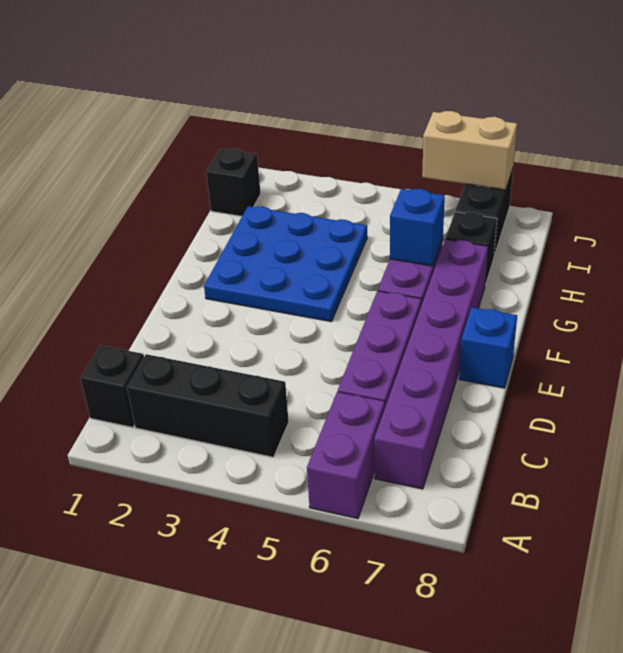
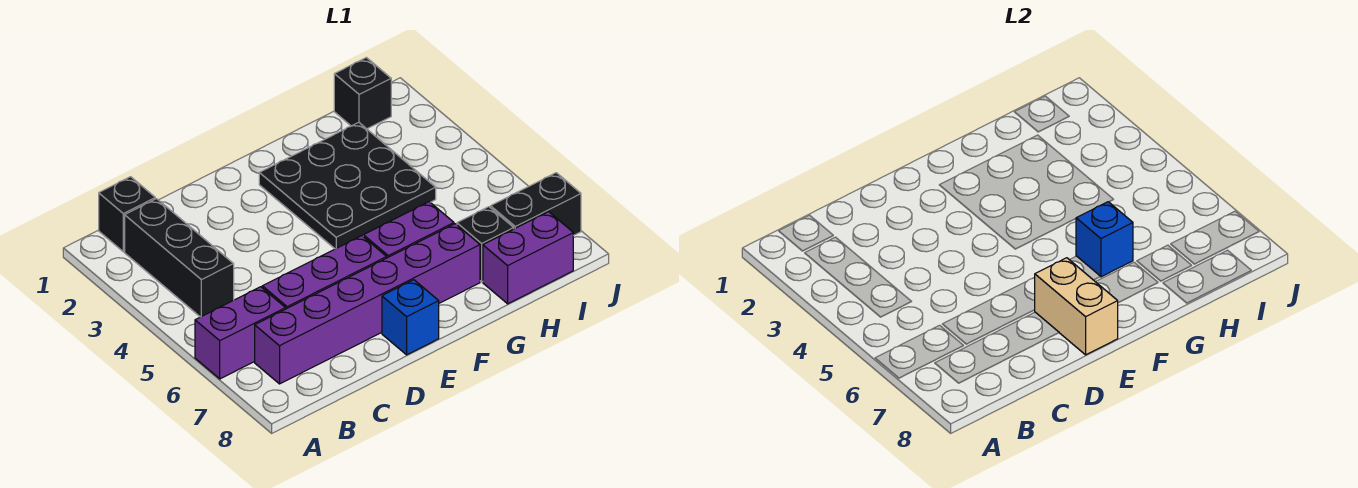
blue plate F2:H4 level 1 -> black plate F2:H4 level 1
none -> purple brick H8:I8 level 1
tan brick J6:J7 level 2 -> tan brick E7:E8 level 2

